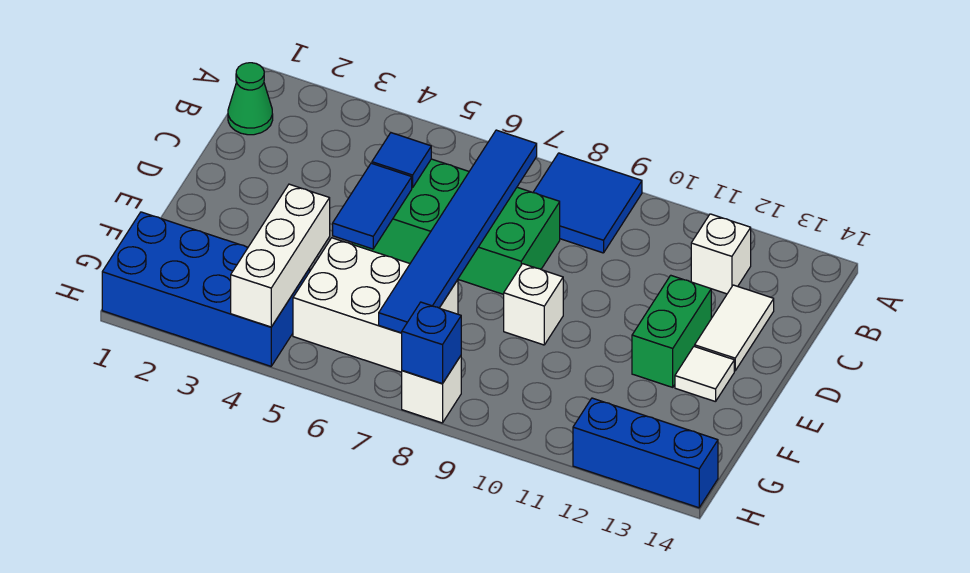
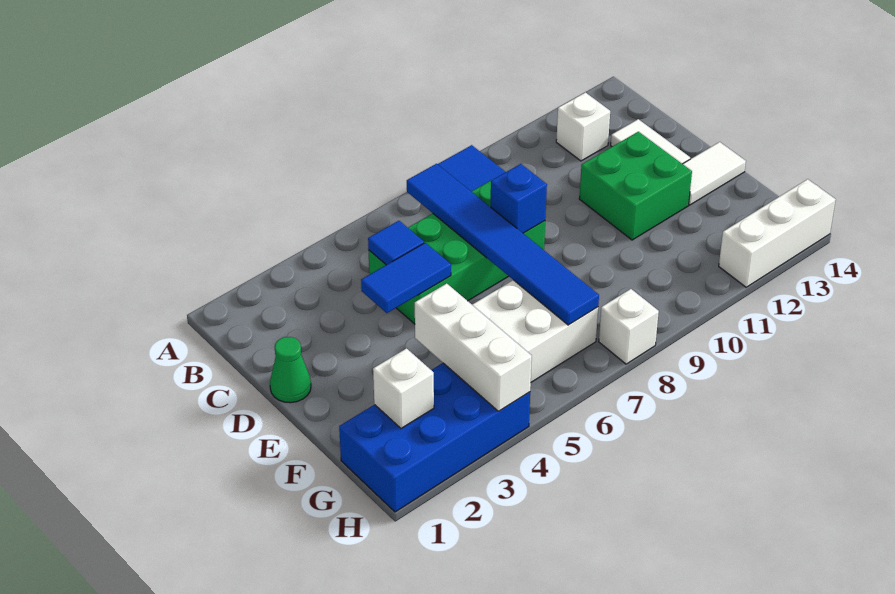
green cone B1 level 1 -> green cone D1 level 1
blue tile D5:E5 level 2 -> blue tile D4:D5 level 2
green brick D12:E12 level 1 -> green brick D11:E12 level 1
white brick E9 level 1 -> white brick G2 level 2
white tile E13 level 1 -> white tile E13:E14 level 1
blue brick H8 level 2 -> blue brick D8 level 2
blue brick H12:H14 level 1 -> white brick H12:H14 level 1

